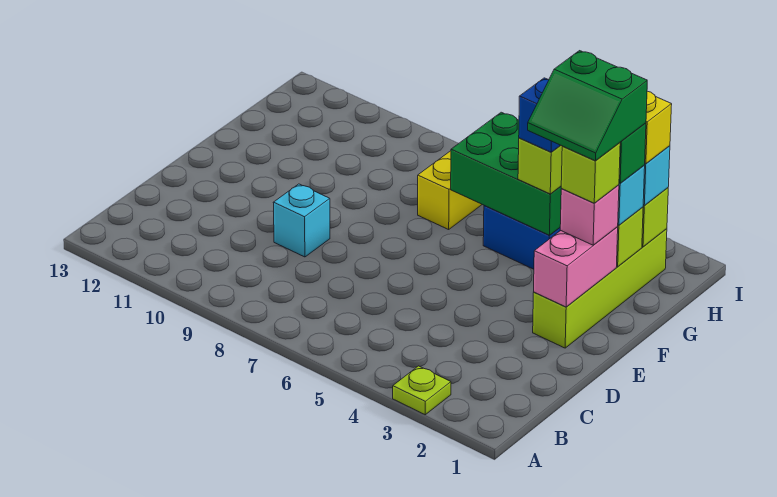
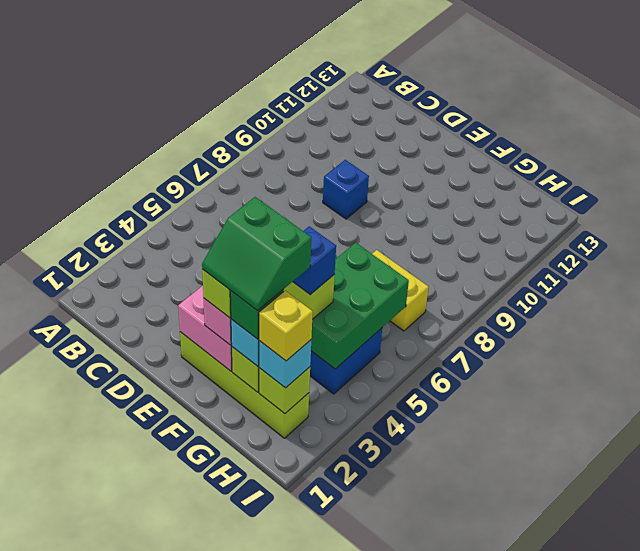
lime plate A3 level 1 -> none
cyan brick D9 level 1 -> blue brick D9 level 1
green slope F2:G3 level 5 top G -> green slope F2:G3 level 5 top 3

